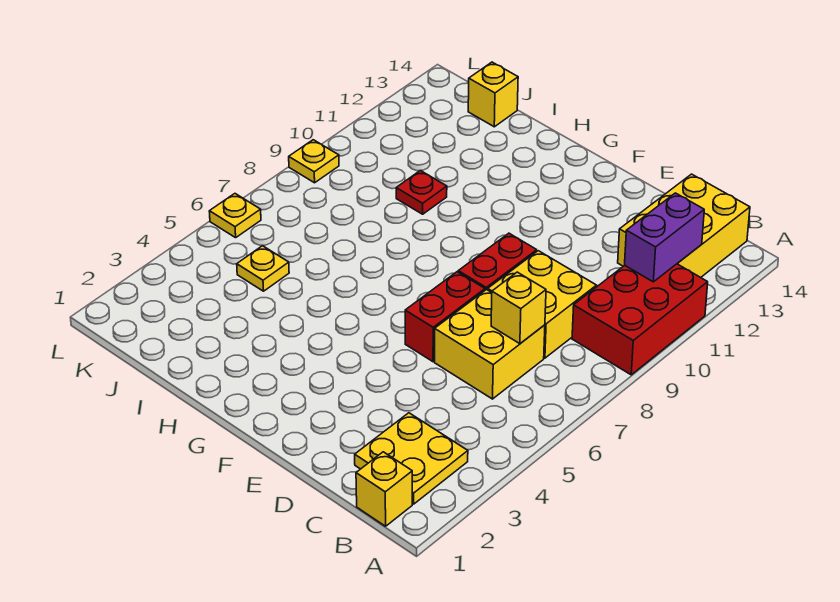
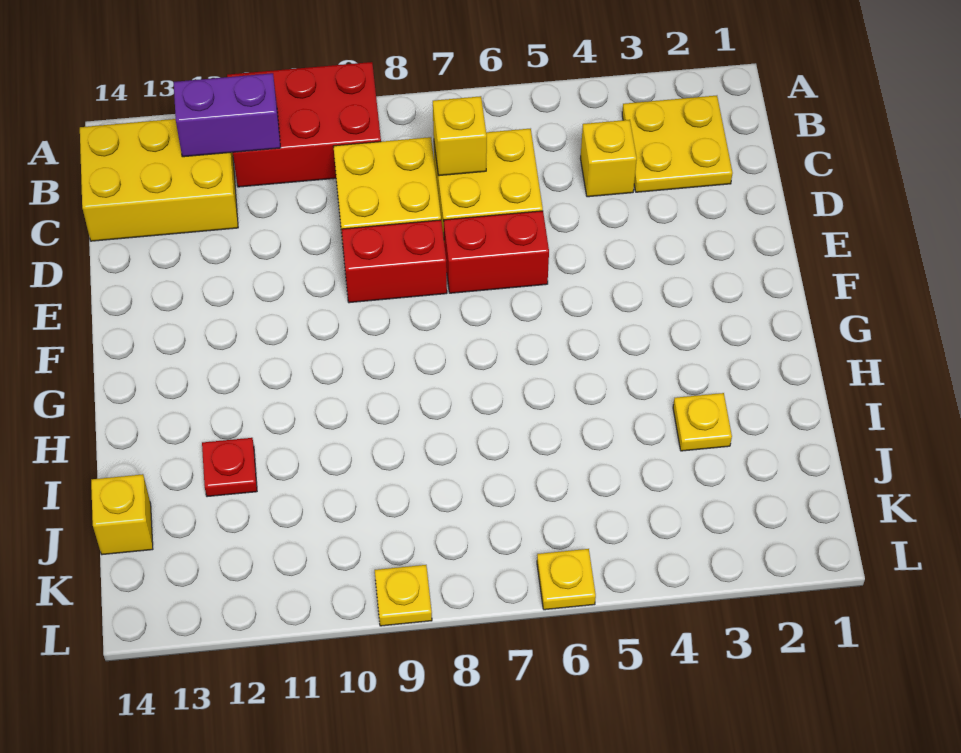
yellow brick B1 level 1 -> yellow brick C4 level 1
red plate I10 level 1 -> red plate I12 level 1
yellow plate J5 level 1 -> yellow plate I3 level 1

